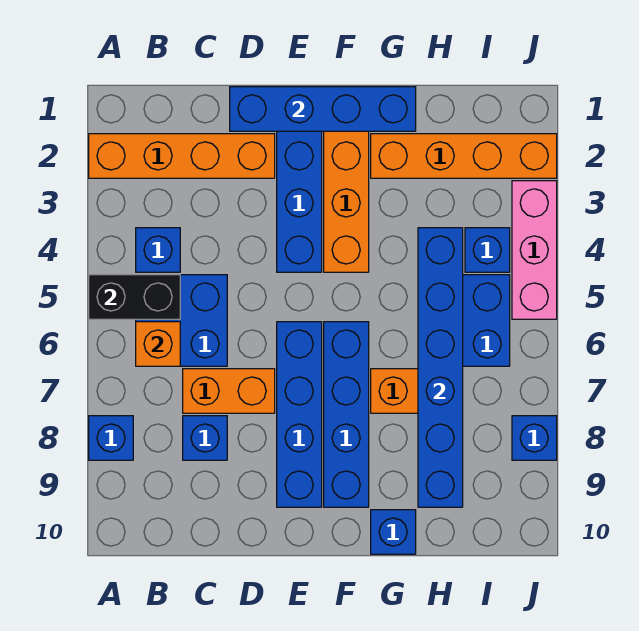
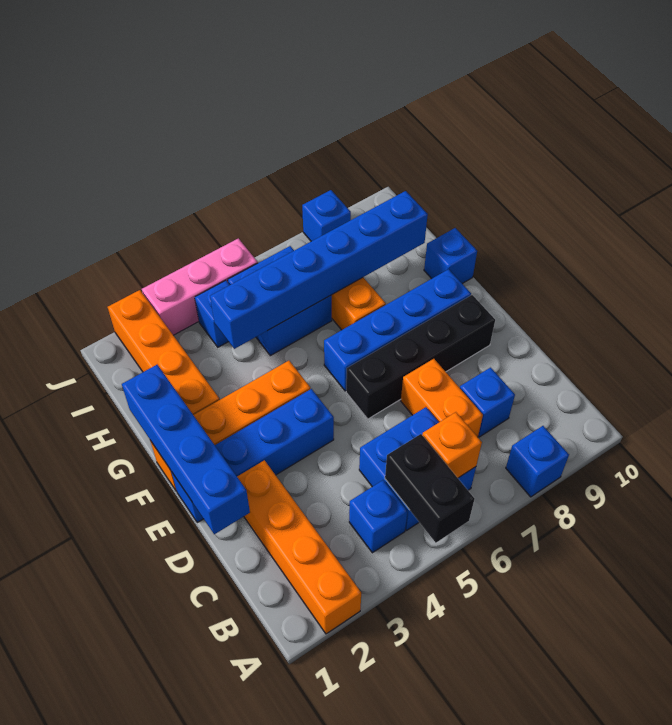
blue brick E6:E9 level 1 -> black brick E6:E9 level 1

